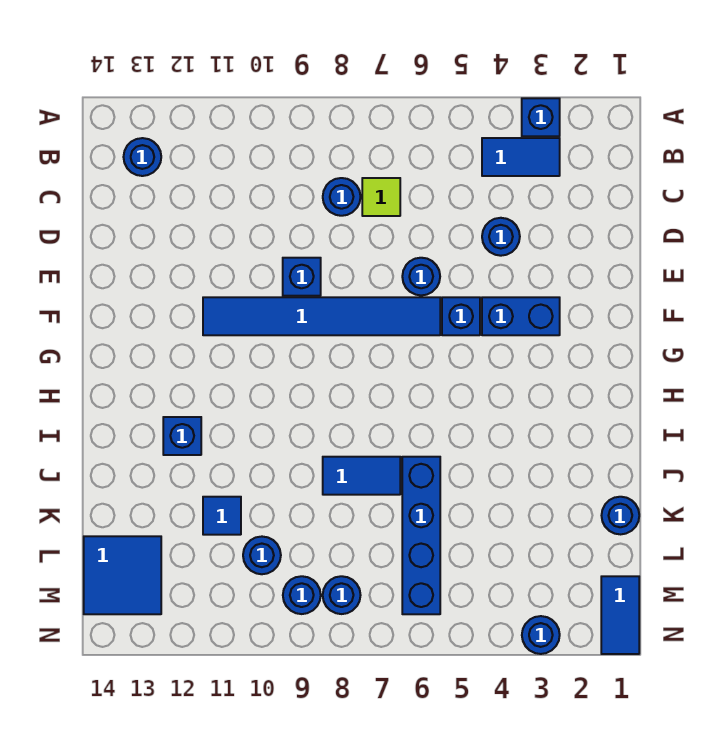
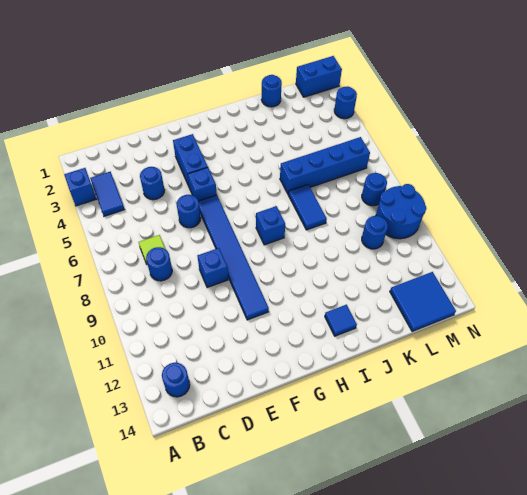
blue brick I12 level 1 -> blue brick H8 level 1
blue tile K11 level 1 -> blue tile I13 level 1
blue tile M1:N1 level 1 -> blue brick M1:N1 level 1
blue round brick M9 level 1 -> blue round brick M9:N10 level 1

